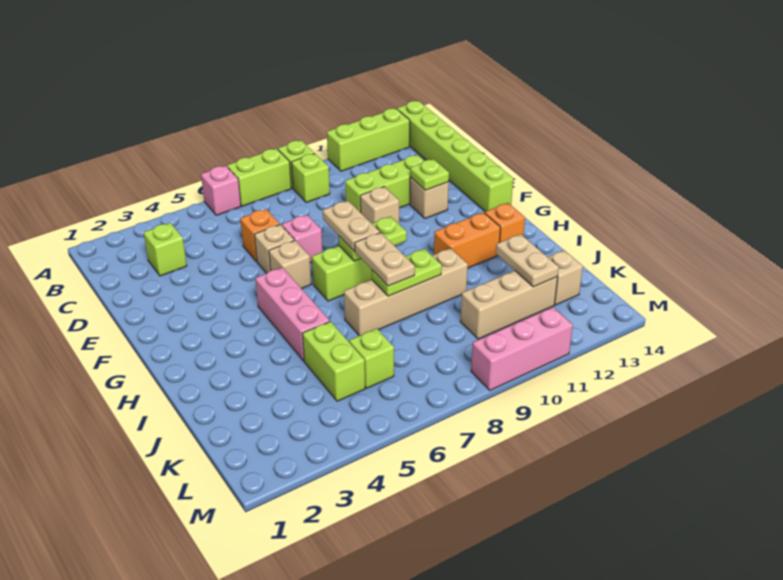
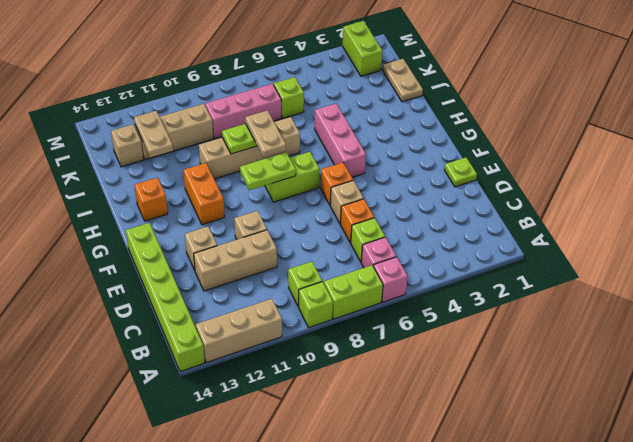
lime brick A11:A13 level 1 -> tan brick A11:A13 level 1
lime brick C3 level 1 -> lime brick C6 level 1
lime brick D10:D12 level 1 -> tan brick D10:D12 level 1
pink brick E7 level 1 -> pink brick B6 level 1
lime plate E12 level 2 -> lime plate E1 level 1
tan brick F6 level 1 -> orange brick F6 level 1
tan plate F8:G8 level 3 -> tan plate J1:K1 level 1
orange brick H11:H12 level 1 -> orange brick G11:H11 level 1
lime brick J5:K5 level 1 -> lime brick L2:M2 level 1
pink brick M9:M11 level 1 -> pink brick K7:K9 level 1

